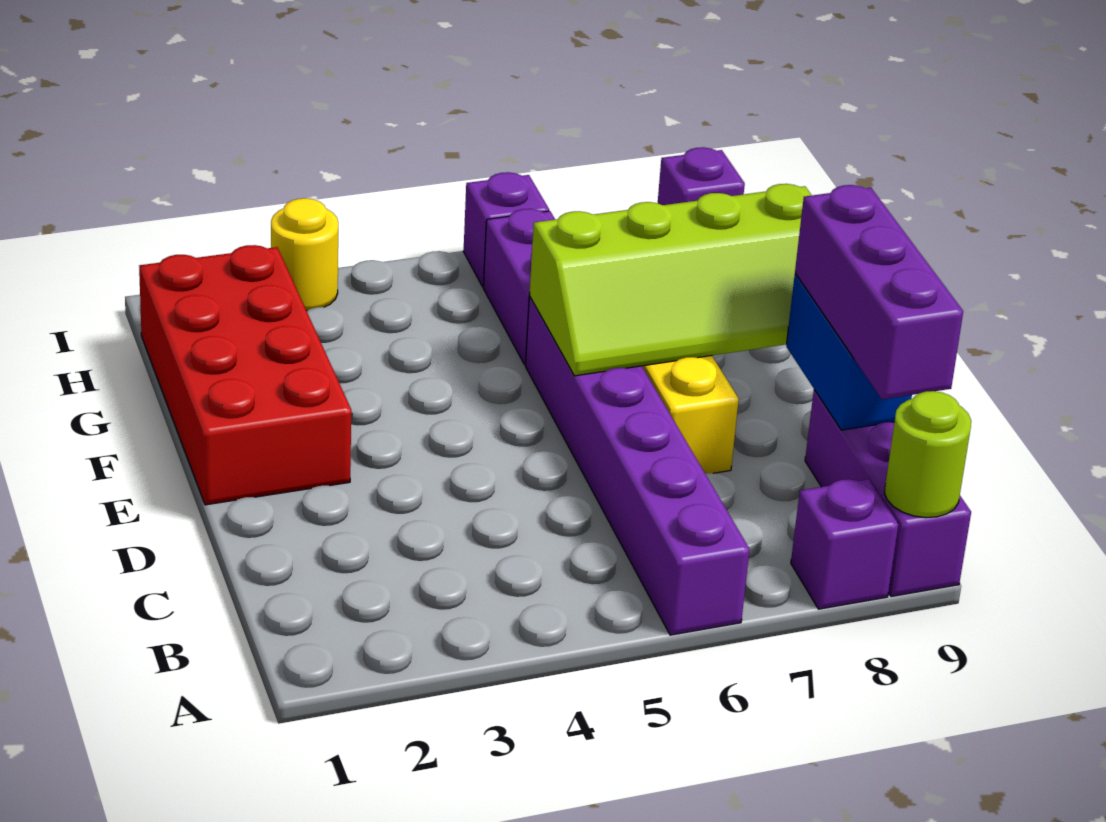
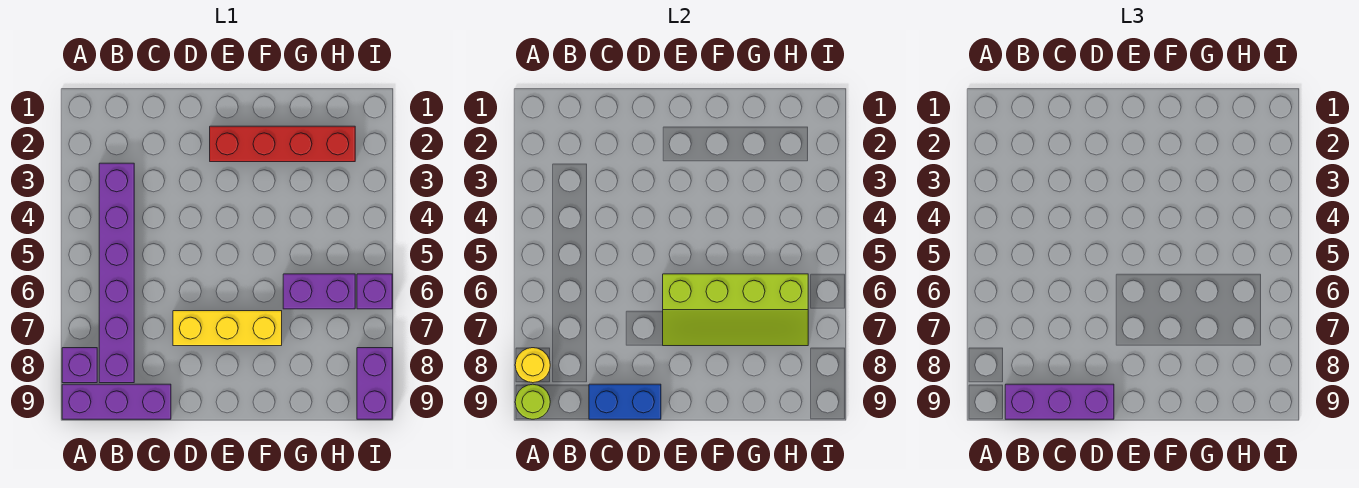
purple brick A6:F6 level 1 -> purple brick B3:B8 level 1
red brick E1:H2 level 1 -> red brick E2:H2 level 1
lime slope E6:F9 level 2 top F -> lime slope E6:H7 level 2 top 6
yellow round brick I3 level 1 -> yellow round brick A8 level 2
purple brick I9 level 1 -> purple brick I8:I9 level 1

